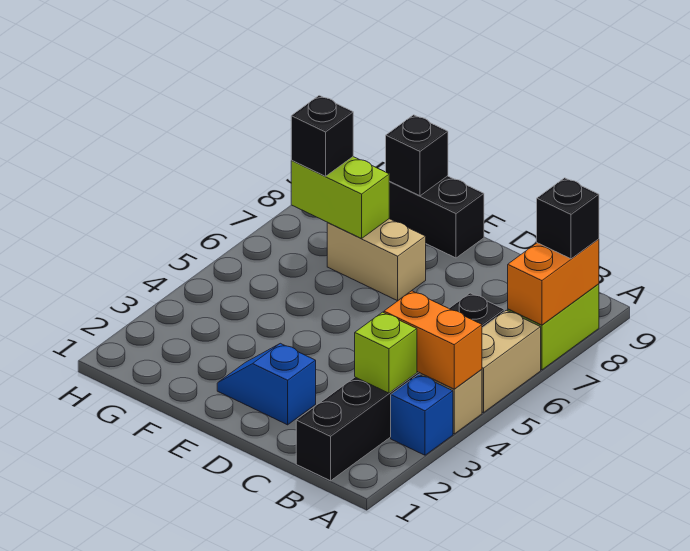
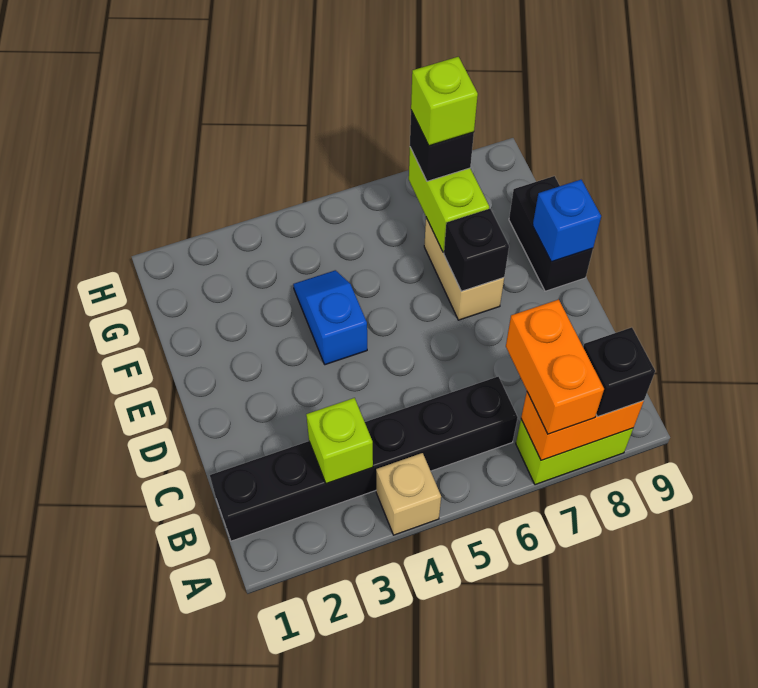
blue brick A3 level 1 -> blue brick E9 level 2
orange brick A4:B4 level 2 -> orange brick A7:B7 level 3
tan brick A5:A6 level 1 -> none
blue slope D2:E2 level 1 top D -> blue slope E4:F4 level 1 top E
black brick F9 level 2 -> black brick E7 level 2
none -> lime brick G7 level 4

